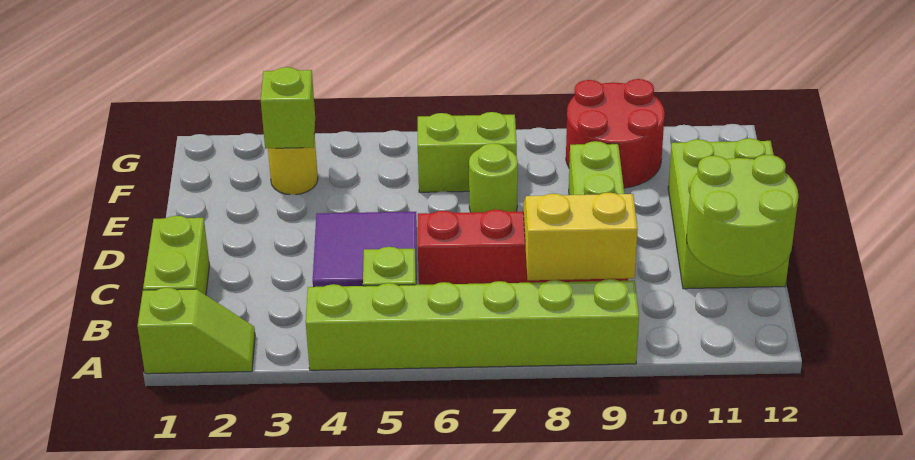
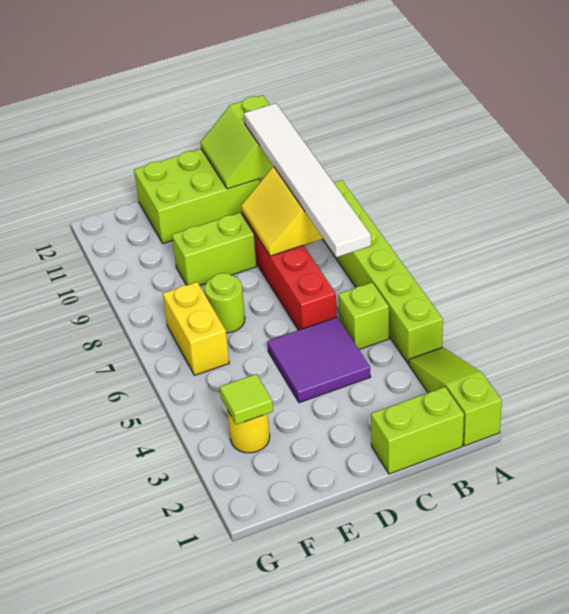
lime slope A1:A2 level 1 top 1 -> lime slope A1:A3 level 1 top 1
none -> white tile B6:B11 level 3
lime round brick B11:C12 level 2 -> lime slope B11:C12 level 2 top B
lime brick F3 level 2 -> lime tile F3 level 2
lime brick F6:F7 level 1 -> yellow brick F6:F7 level 1
red round brick F9:G10 level 1 -> none

